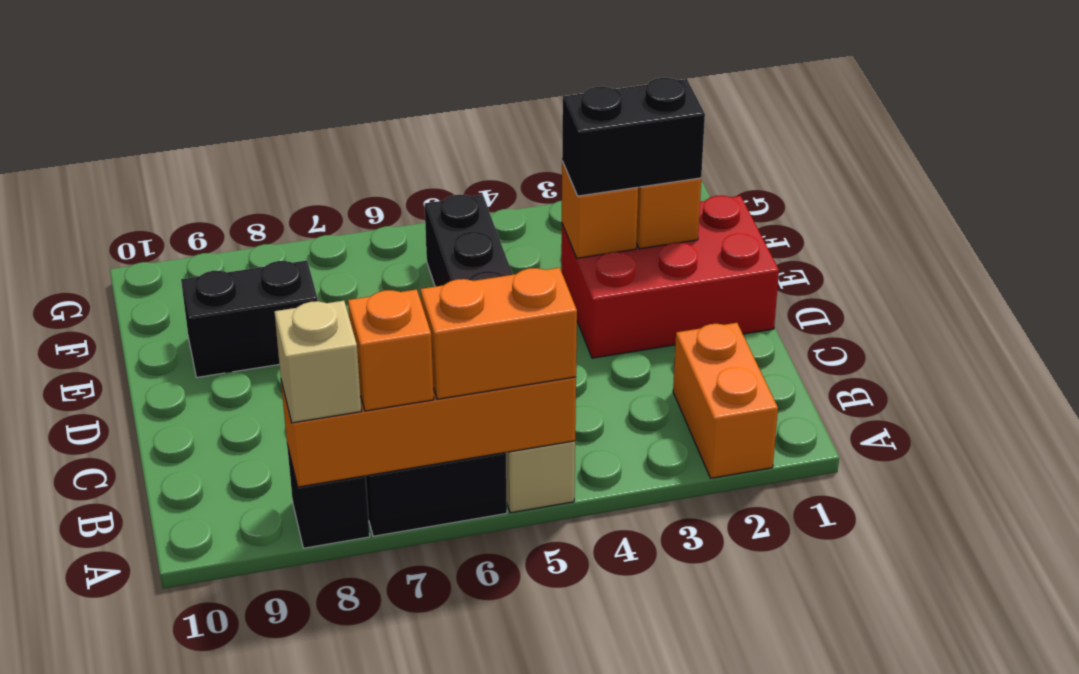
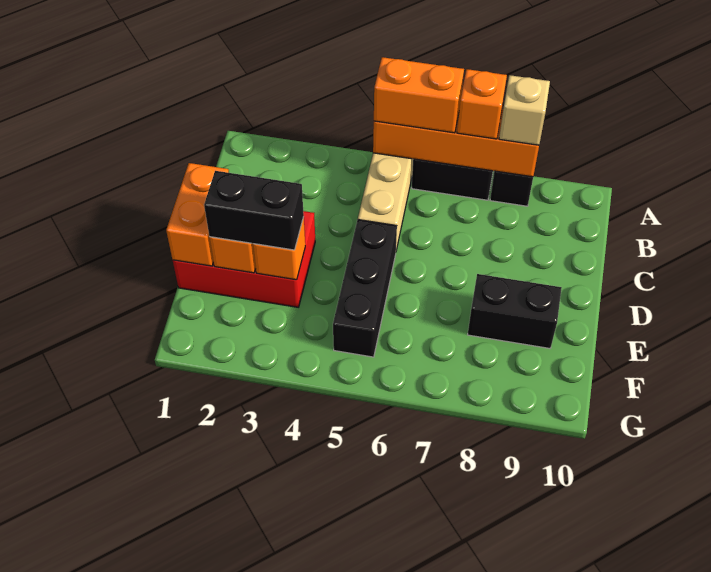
orange brick A2:B2 level 1 -> orange brick D1:E1 level 2

